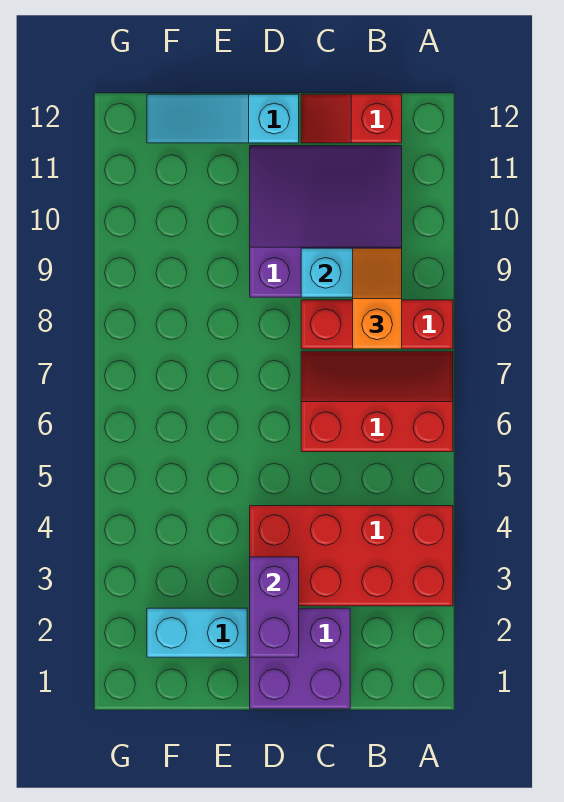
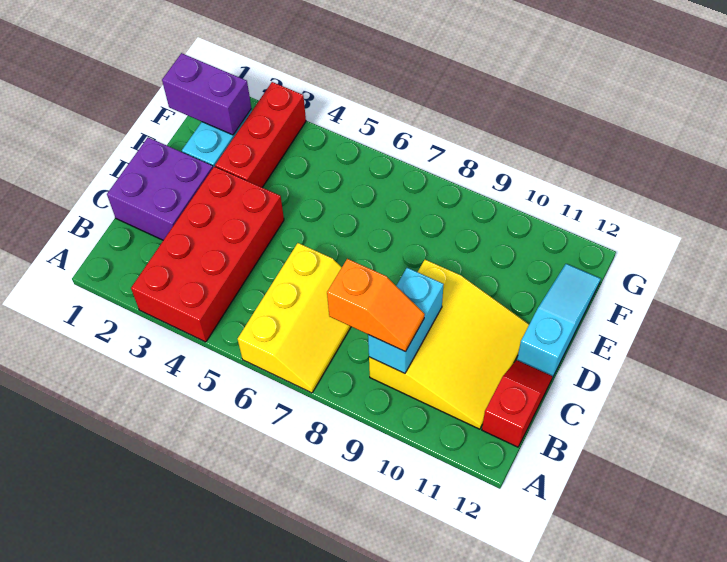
red slope A6:C7 level 1 top 6 -> yellow slope A6:C7 level 1 top 6
red brick A8:C8 level 1 -> red brick E3:G3 level 1
purple slope B9:D11 level 1 top 9 -> yellow slope B9:D11 level 1 top 9
purple brick D2:D3 level 2 -> purple brick F1:F2 level 2

